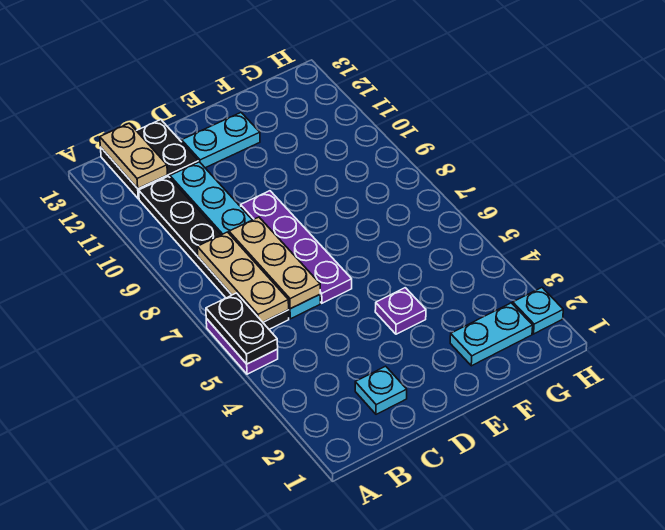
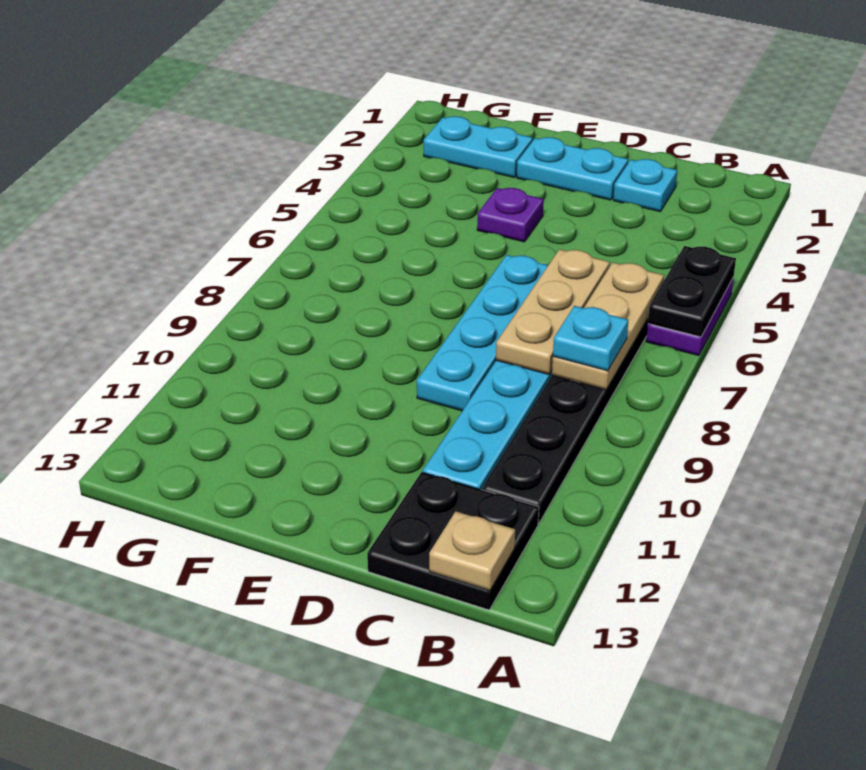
tan plate B12:B13 level 2 -> tan plate B13 level 2
purple plate D6:D9 level 1 -> cyan plate D6:D9 level 1
cyan plate D12:E12 level 1 -> cyan plate D2:E2 level 1
cyan plate H2 level 1 -> cyan plate B8 level 3

